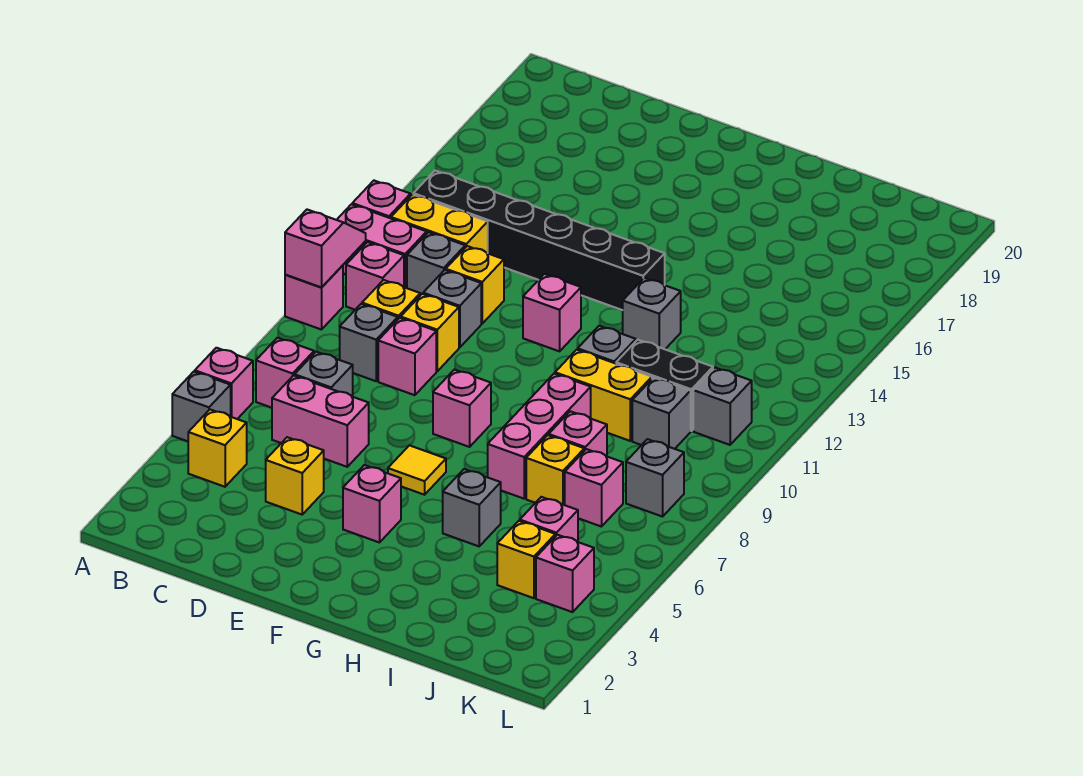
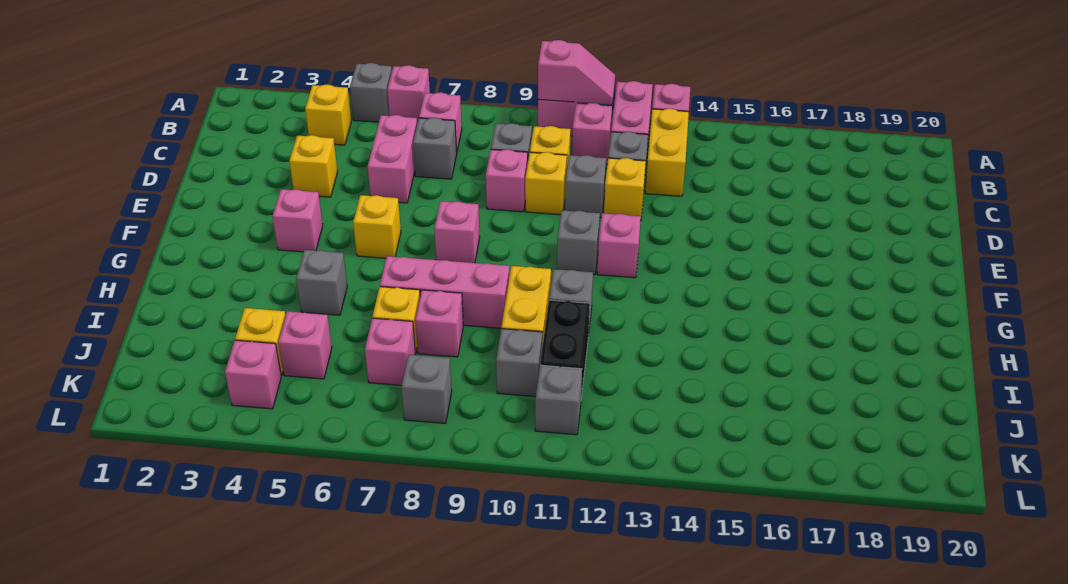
black brick B14:G14 level 1 -> none
yellow tile F6 level 1 -> yellow brick F6 level 1
grey brick H13 level 1 -> grey brick F11 level 1

